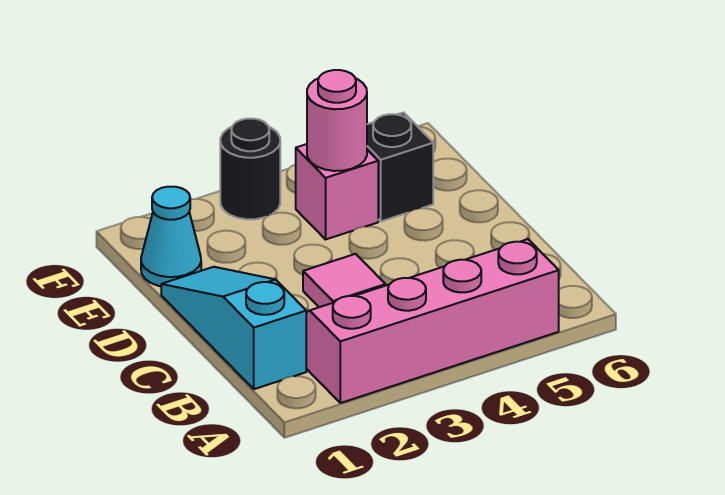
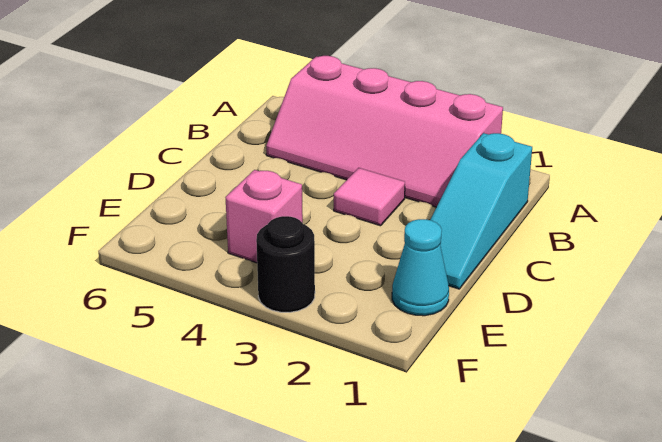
pink round brick E4 level 2 -> none
black brick E5 level 1 -> none

